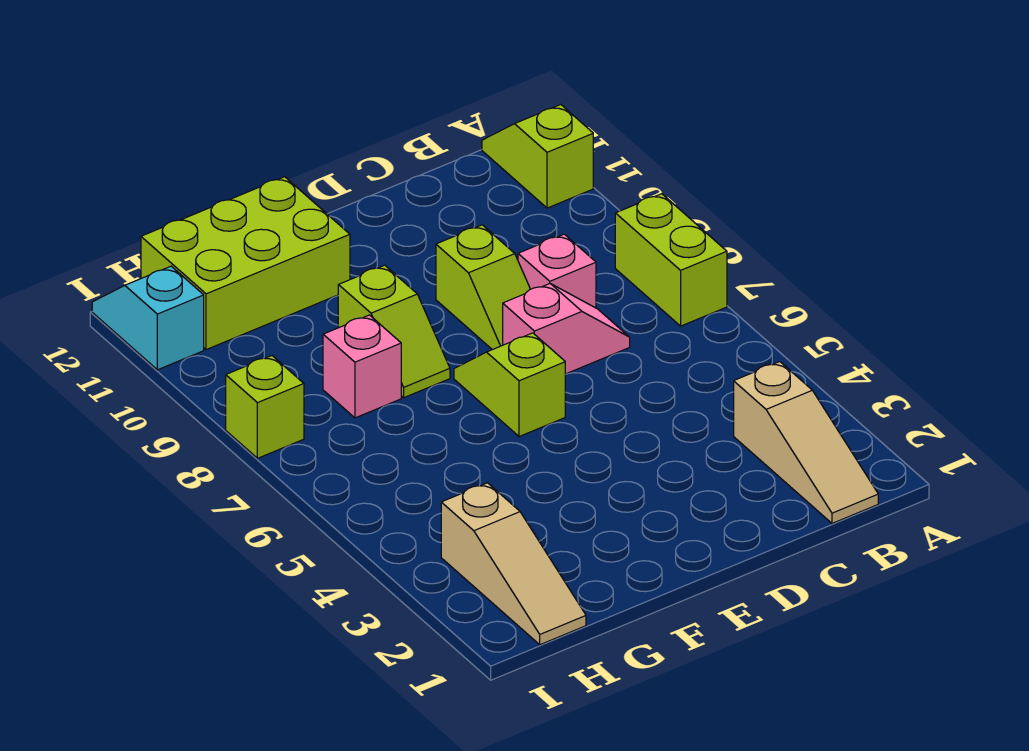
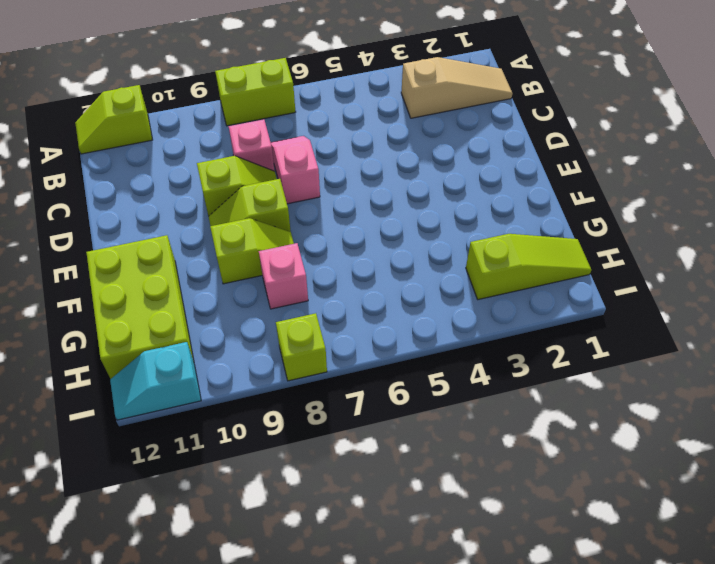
lime slope E6:E7 level 1 top 6 -> lime slope E8:E9 level 1 top 8
tan slope H1:H3 level 1 top 3 -> lime slope H1:H3 level 1 top 3

